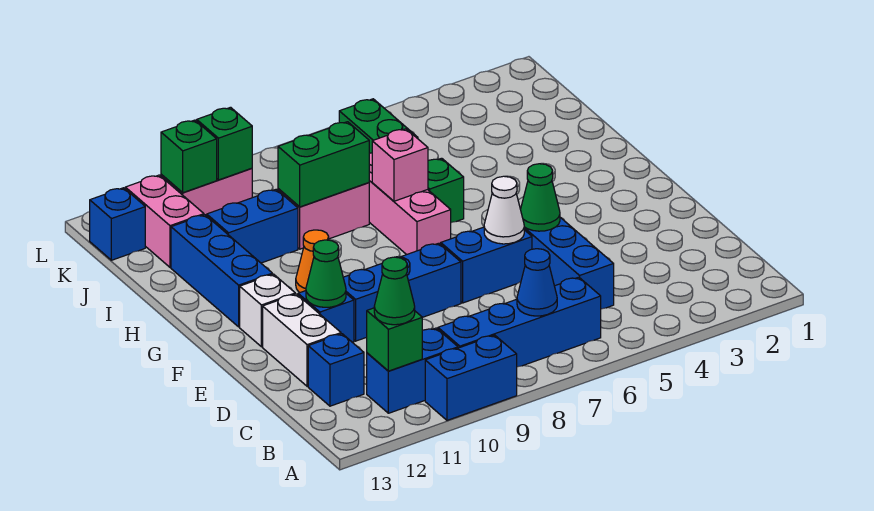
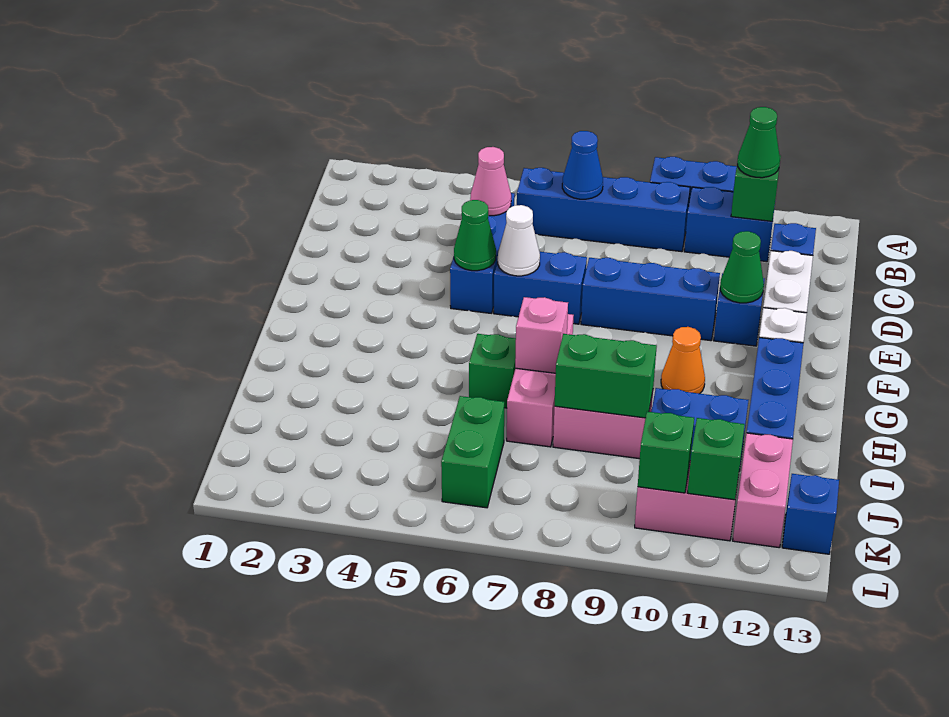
none -> pink cone C5 level 2

